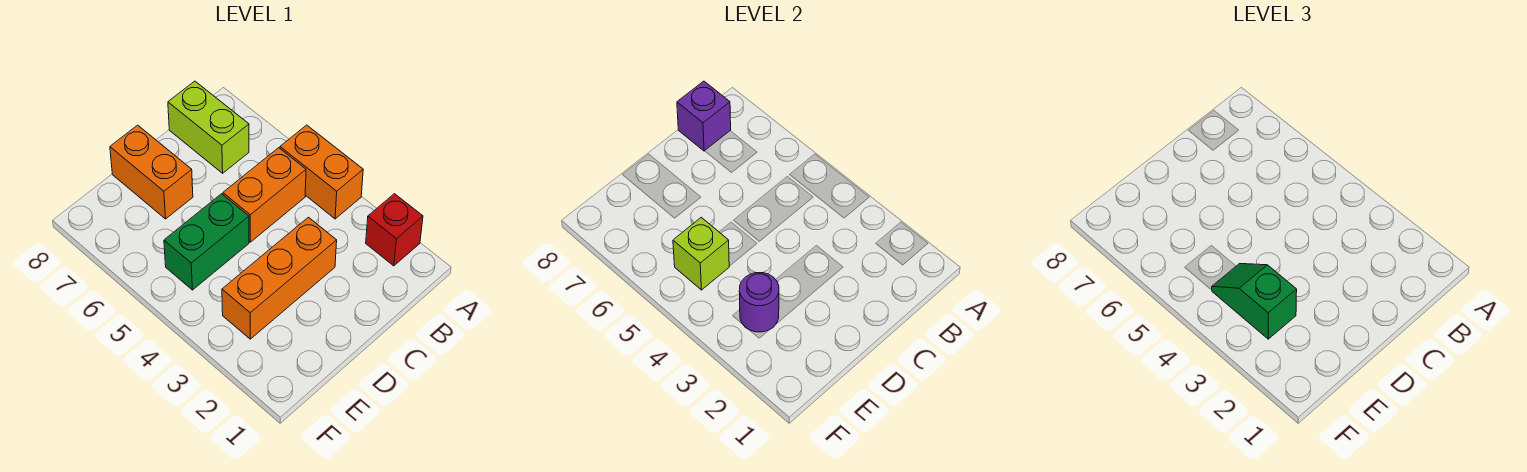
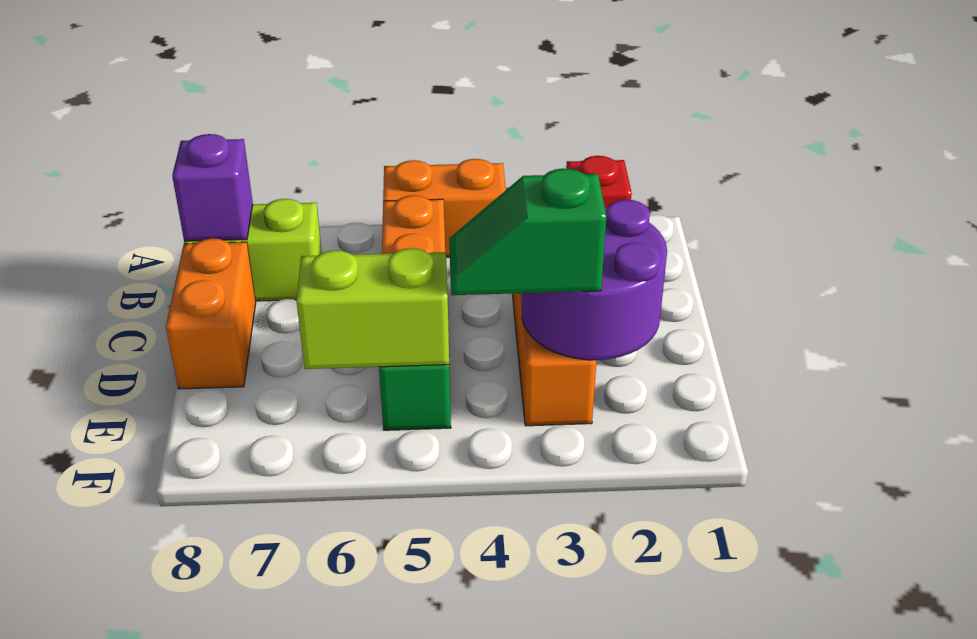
orange brick D7:D8 level 1 -> orange brick C8:D8 level 1
purple round brick E3 level 2 -> purple round brick D2:E3 level 2
lime brick E5 level 2 -> lime brick E5:E6 level 2

